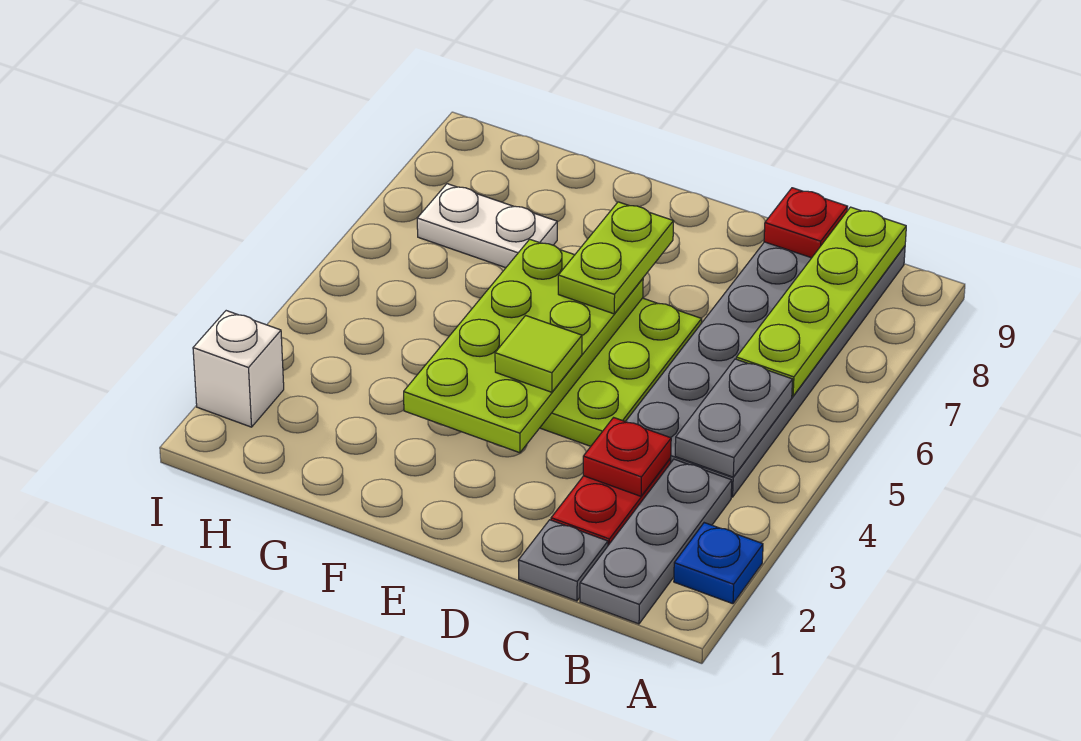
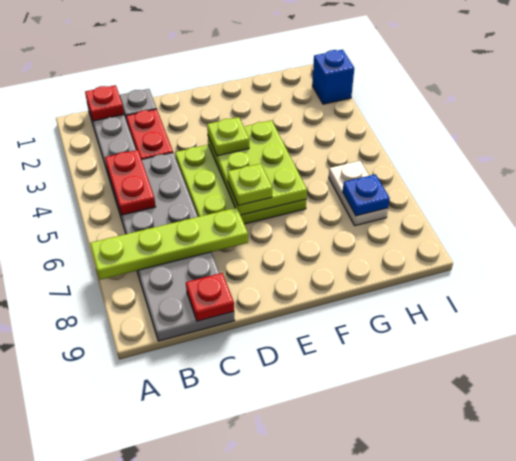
blue plate A2 level 1 -> blue plate H7 level 2
grey plate B4:B5 level 2 -> red plate B4:B5 level 2
lime plate B6:B9 level 2 -> lime plate A7:D7 level 2
red plate C3 level 2 -> red plate B1 level 2
lime plate E3:F6 level 2 -> lime plate E4:F6 level 2
lime tile E4 level 3 -> lime plate E4 level 3
lime plate E6:E7 level 3 -> lime plate E6 level 3
white plate G7:H7 level 1 -> white plate H6:H7 level 1
white brick I2 level 1 -> blue brick I2 level 1

